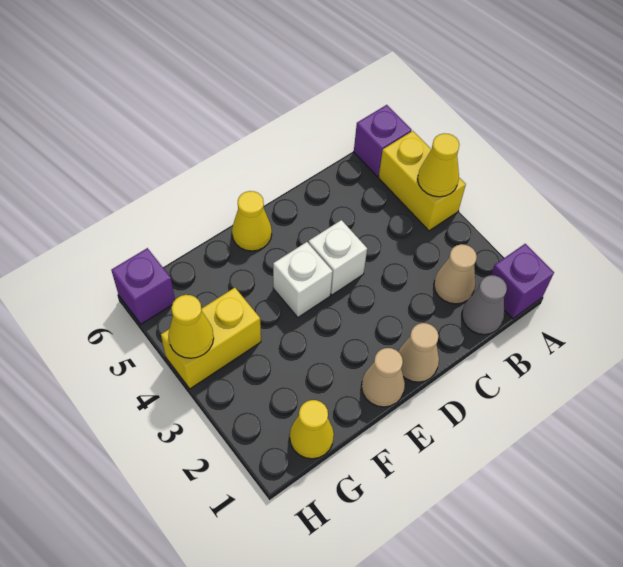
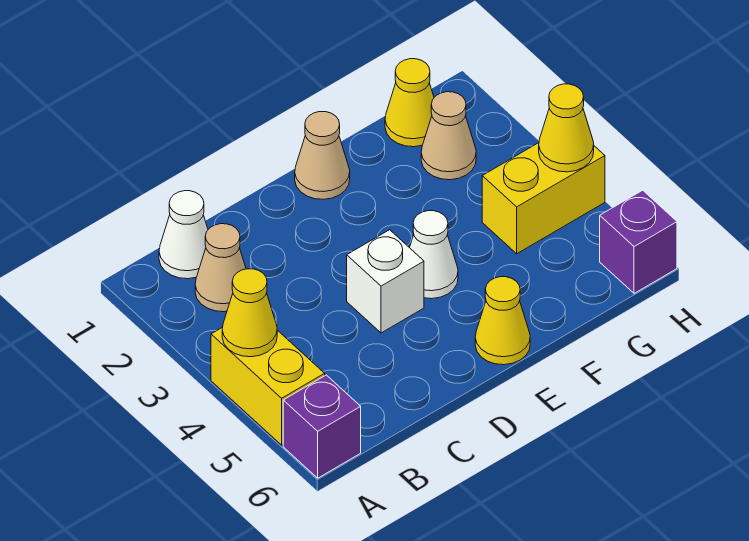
purple brick A1 level 1 -> none
grey cone B1 level 1 -> white cone B1 level 1
tan cone D1 level 1 -> tan cone G2 level 1
white brick E4 level 1 -> white cone E4 level 1

